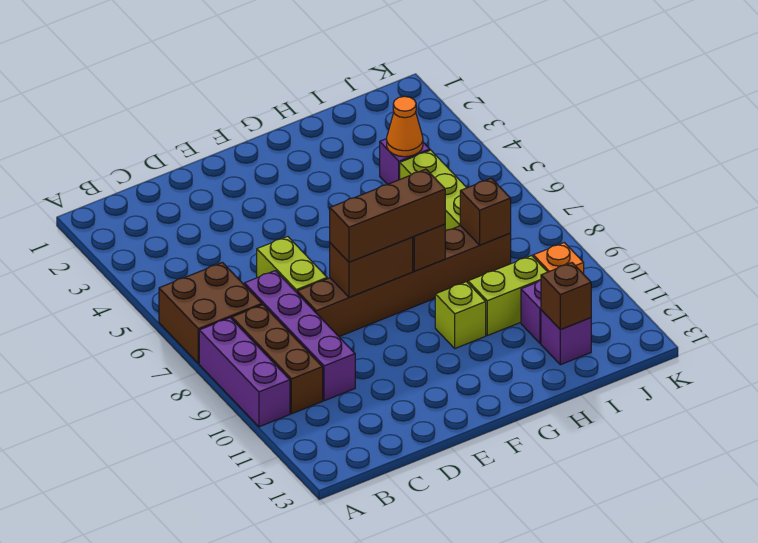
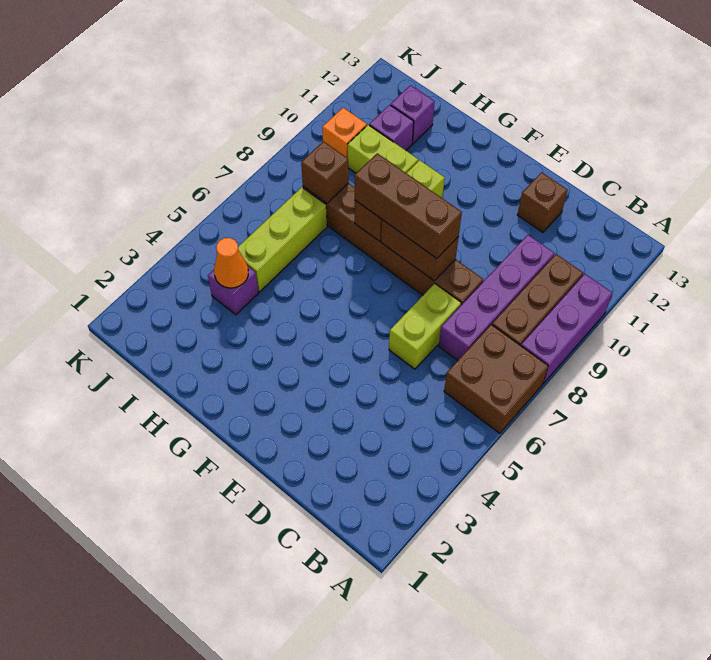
brown brick I12 level 2 -> brown brick D12 level 1

